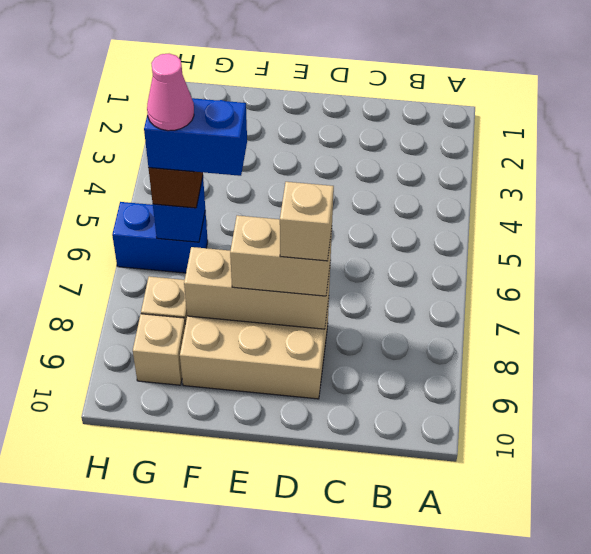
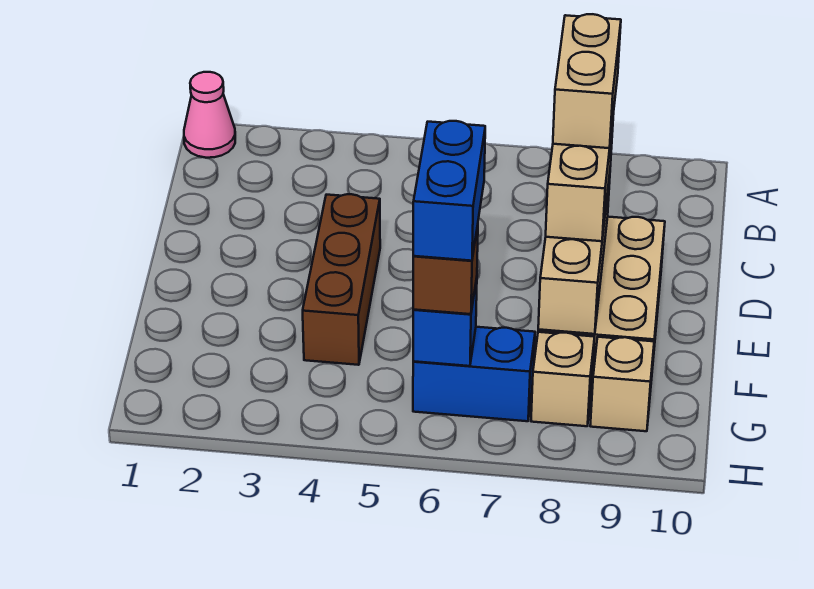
none -> brown brick D4:F4 level 1
tan brick D8 level 4 -> tan brick C8:D8 level 4
blue brick G6:H6 level 1 -> blue brick G6:G7 level 1
pink cone G6 level 5 -> pink cone A1 level 1

